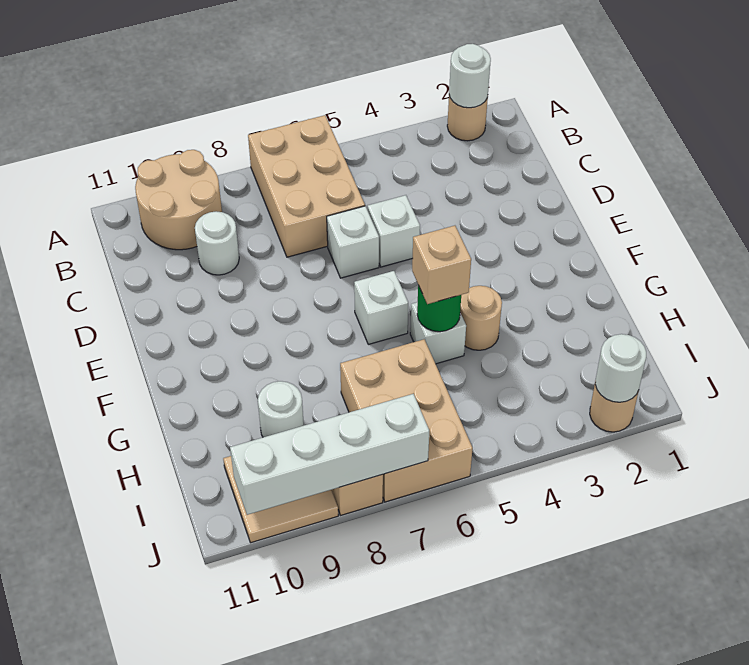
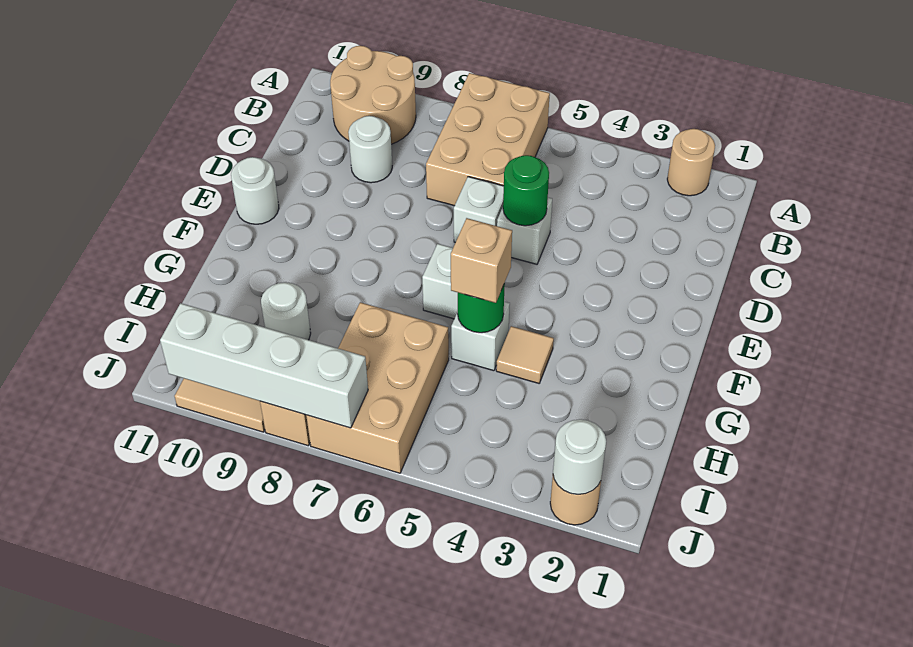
white round brick A2 level 2 -> white round brick E11 level 1
none -> green round brick D5 level 2
tan round brick G4 level 1 -> tan tile G4 level 1

